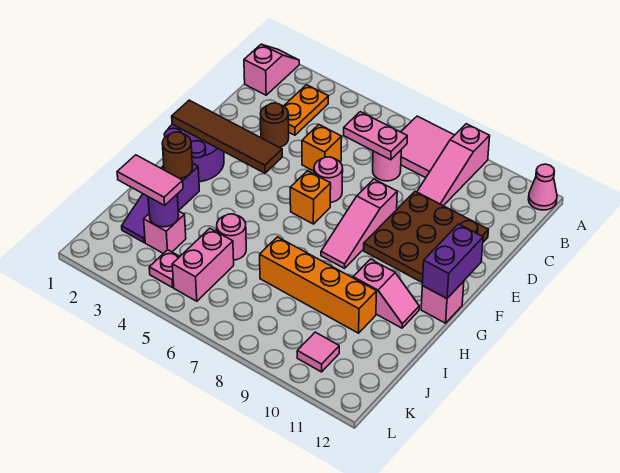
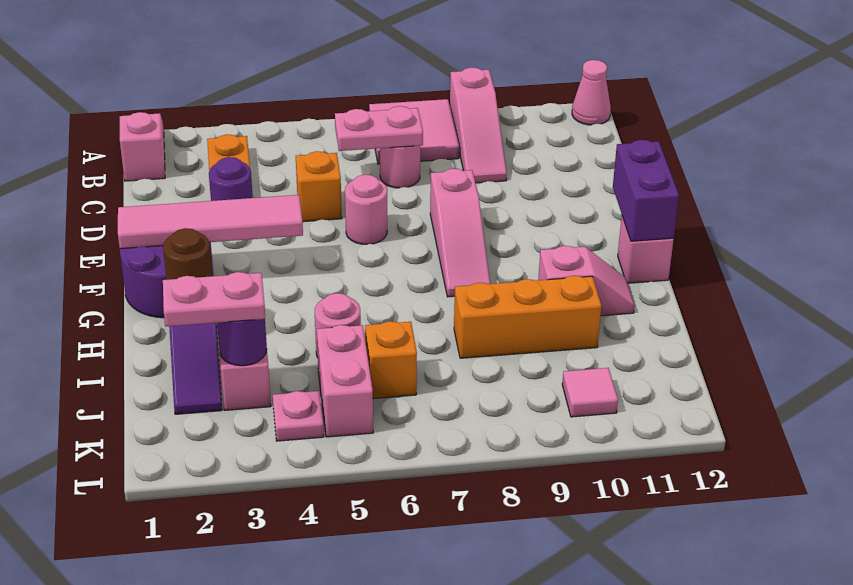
brown round brick D3 level 1 -> purple round brick D3 level 1
brown plate D9:F11 level 1 -> none
brown tile F1:F4 level 2 -> pink tile F1:F4 level 2
orange brick F6 level 1 -> orange brick J6 level 1
orange brick I7:I10 level 1 -> orange brick I8:I10 level 1
pink tile J2:J3 level 3 -> pink plate J2:J3 level 3

